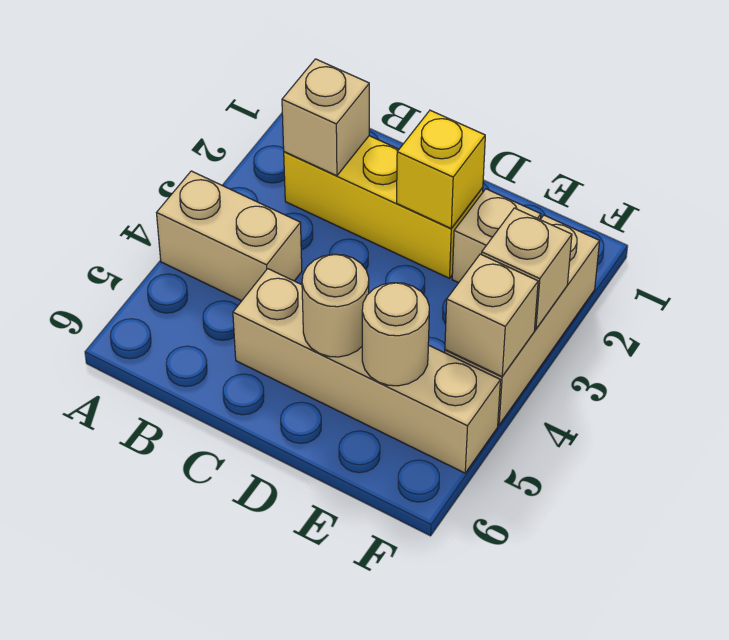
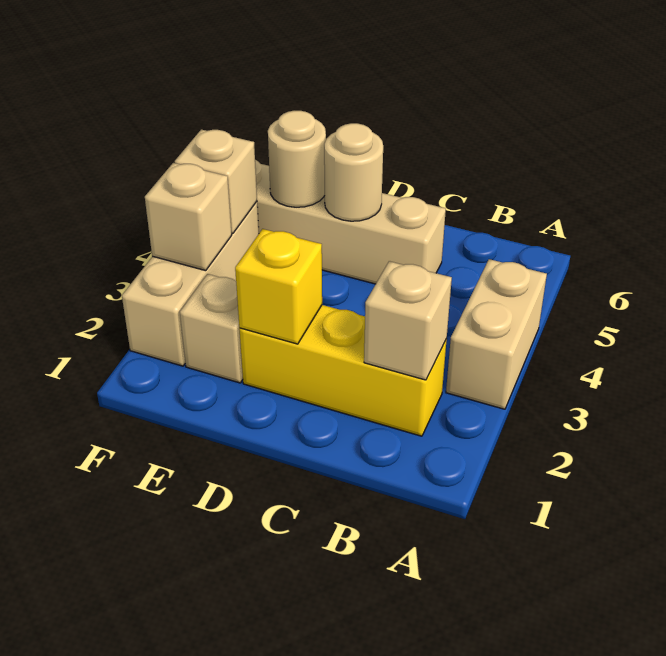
tan brick A4:B4 level 1 -> tan brick A3:A4 level 1

